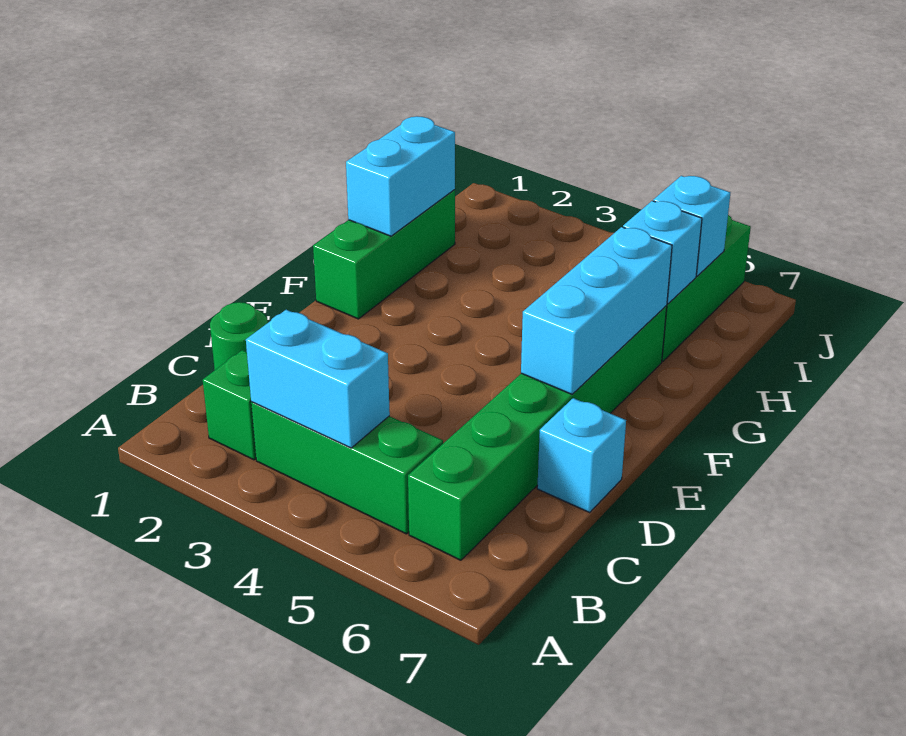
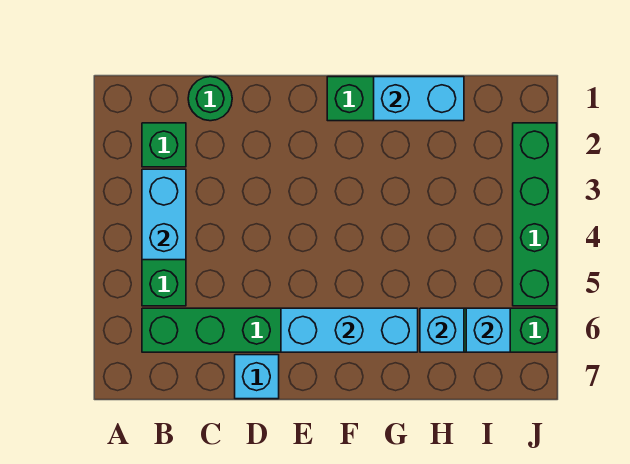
none -> green brick J2:J5 level 1

